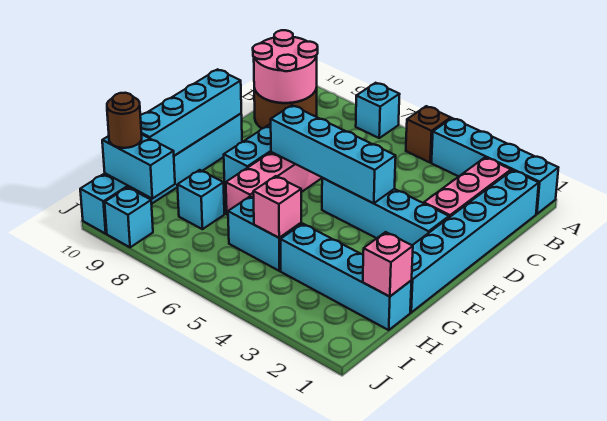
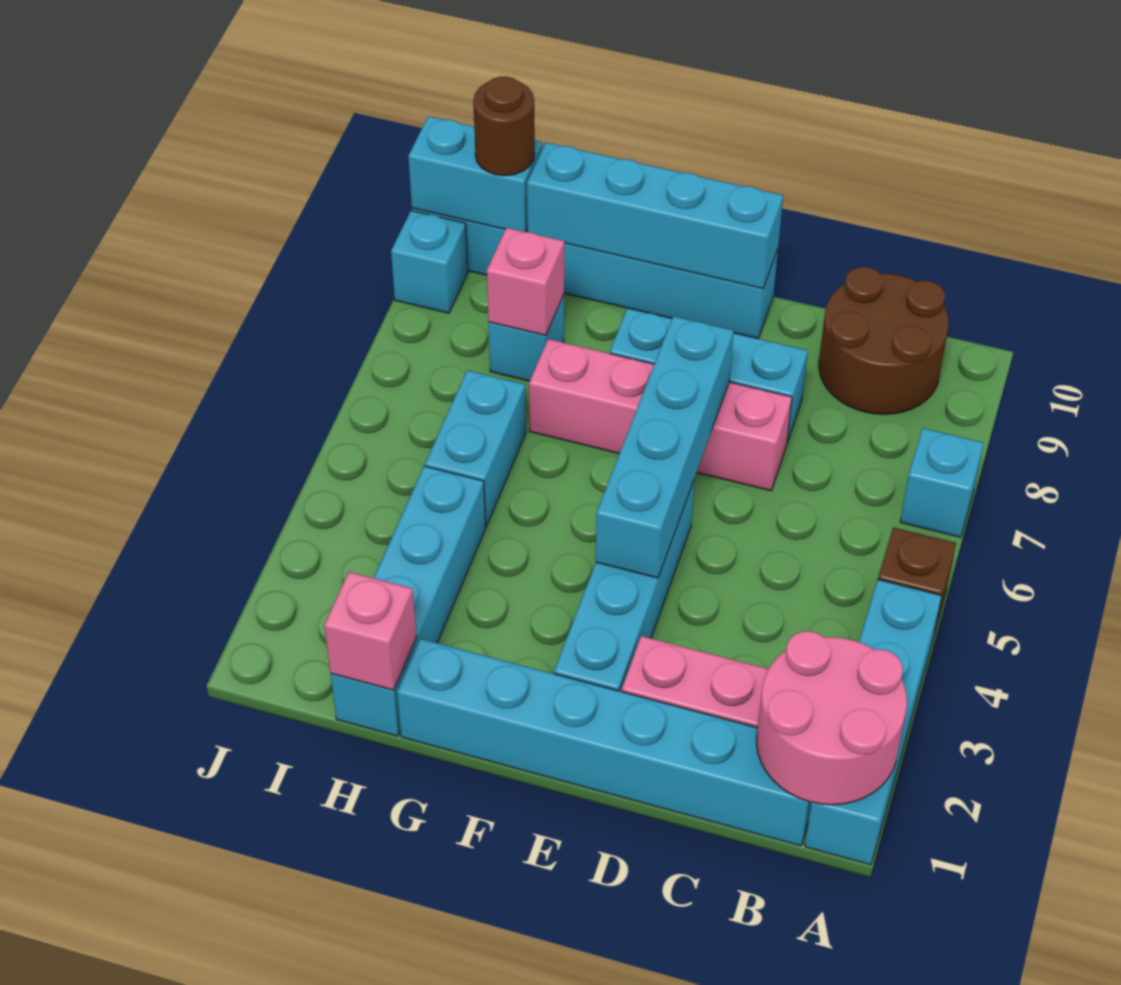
pink round brick B9:C10 level 2 -> pink round brick A1:B2 level 2
pink brick H5 level 2 -> pink brick H8 level 2
cyan brick I9:I10 level 2 -> cyan brick I10:J10 level 2

